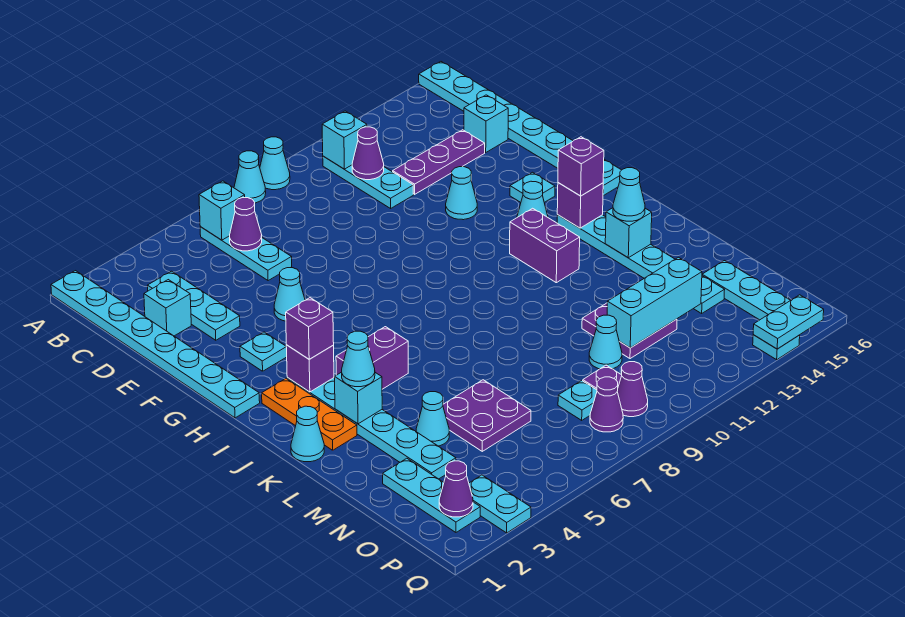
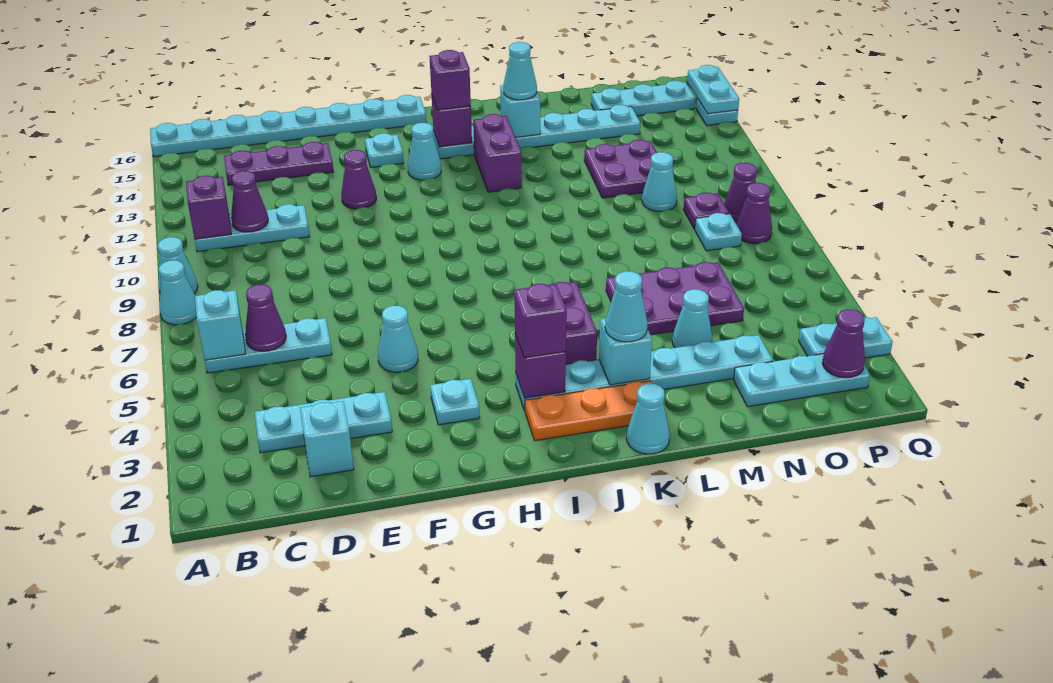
cyan plate A1:H1 level 1 -> none
cyan brick B11 level 2 -> purple brick B11 level 2
purple plate D12:D14 level 1 -> purple plate C14:E14 level 1
cyan brick D15 level 1 -> none
cyan cone F12 level 1 -> purple cone F12 level 1
purple brick I12:J12 level 1 -> purple brick J12:J13 level 1
purple plate M5:N6 level 1 -> purple plate L5:N6 level 1
cyan brick N11:N13 level 2 -> none

